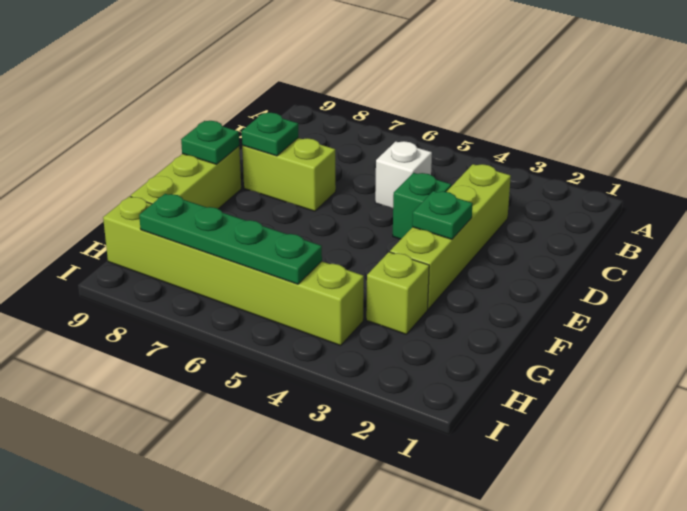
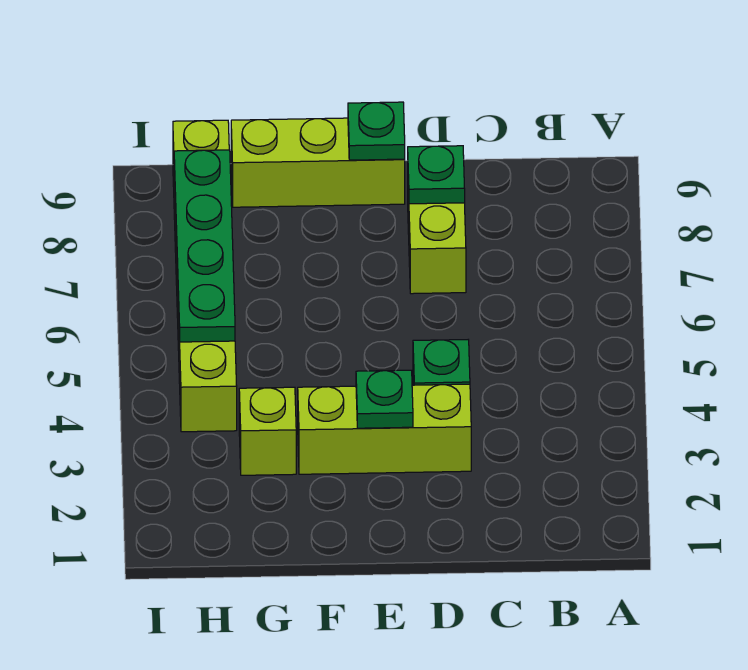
lime brick C3:F3 level 1 -> lime brick D3:F3 level 1
white brick C5 level 1 -> none

